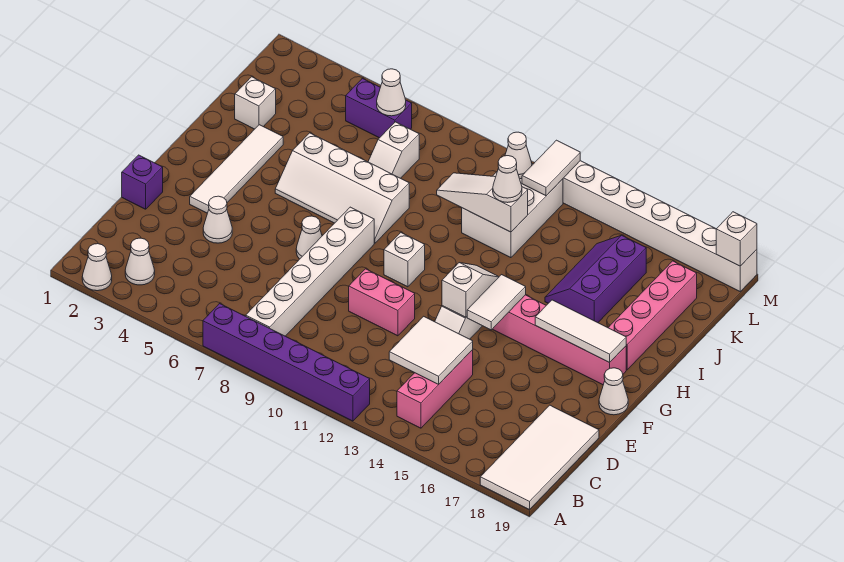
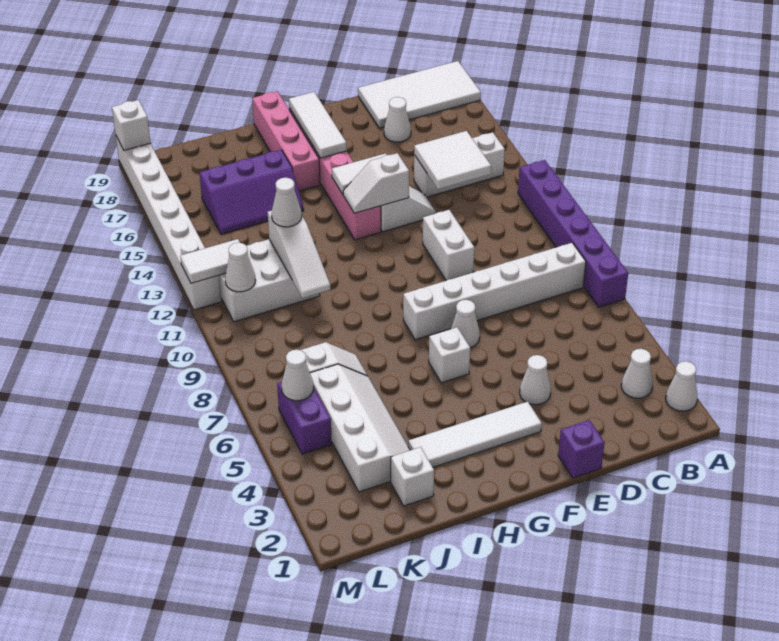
pink brick B14:D14 level 1 -> white brick B14:D14 level 1
pink brick E10:E11 level 1 -> white brick E10:E11 level 1
white cone F19 level 1 -> white cone D17 level 1
white brick G10 level 1 -> white brick G6 level 1
white slope H5:I8 level 1 top I -> white slope J3:K6 level 1 top K
pink brick H18:K18 level 1 -> pink brick H16:H19 level 1

